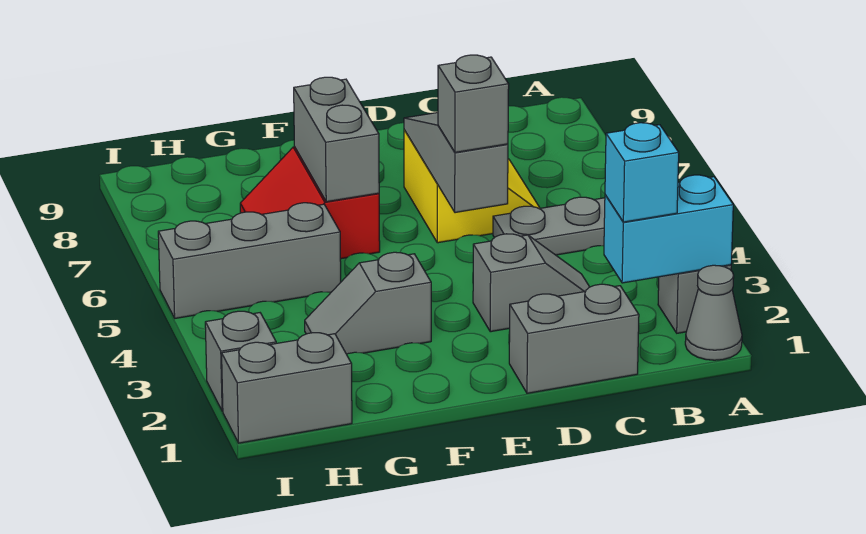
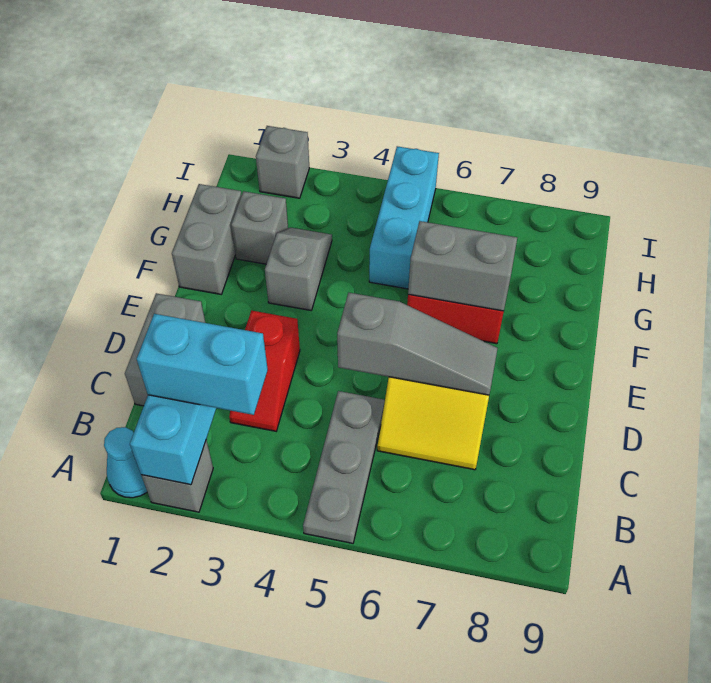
grey cone A1 level 1 -> cyan cone A1 level 1
cyan brick B2 level 3 -> cyan brick B2:B3 level 3
grey slope C3:D3 level 1 top D -> red slope C3:D3 level 1 top D
grey brick D5 level 3 -> grey brick G2 level 1
grey brick G5:I5 level 1 -> cyan brick G5:I5 level 1
grey brick H1:I1 level 1 -> grey brick F1:G1 level 1

